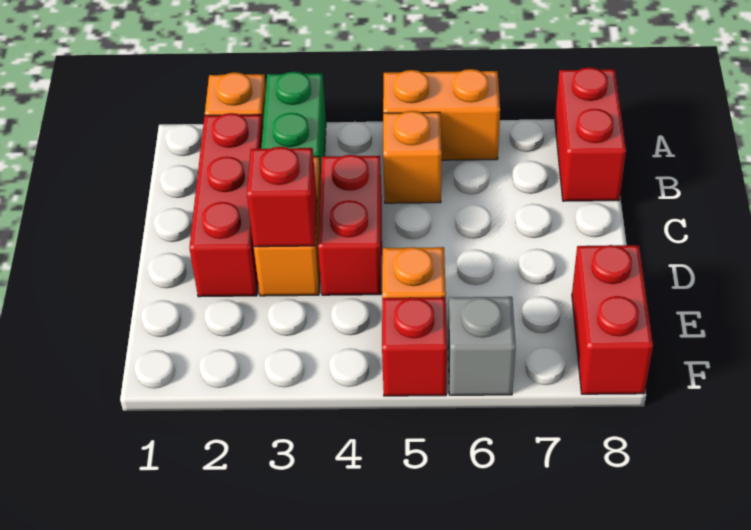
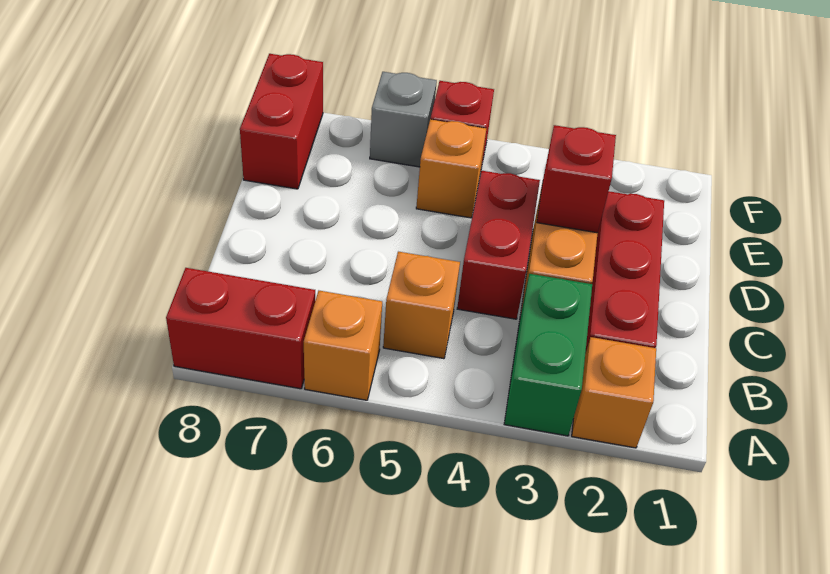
orange brick A5:A6 level 1 -> orange brick A6 level 1
red brick A8:B8 level 1 -> red brick A7:A8 level 1

